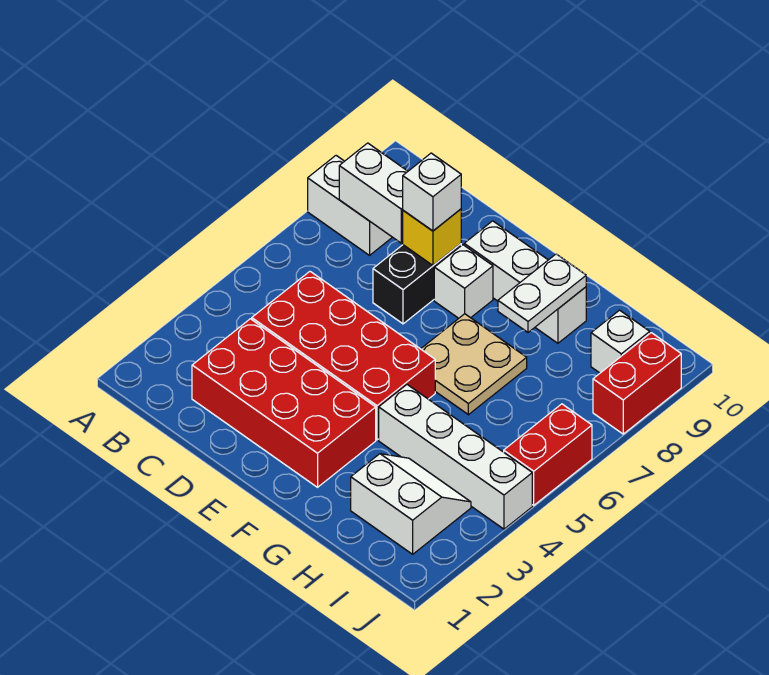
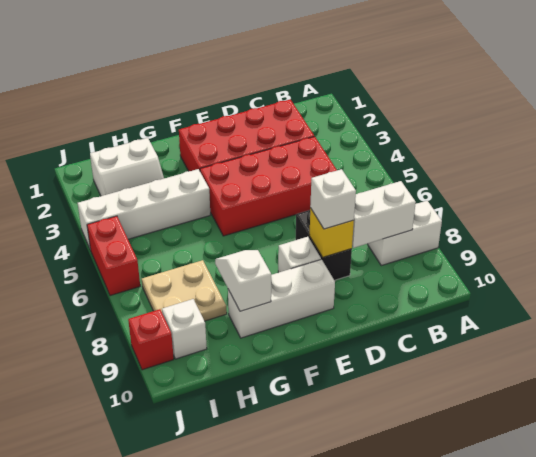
tan plate F6:G7 level 1 -> tan plate H7:I8 level 1
white plate G8:G9 level 2 -> white slope G8:G9 level 2 top 9
red brick J8:J9 level 1 -> red brick J9 level 1

